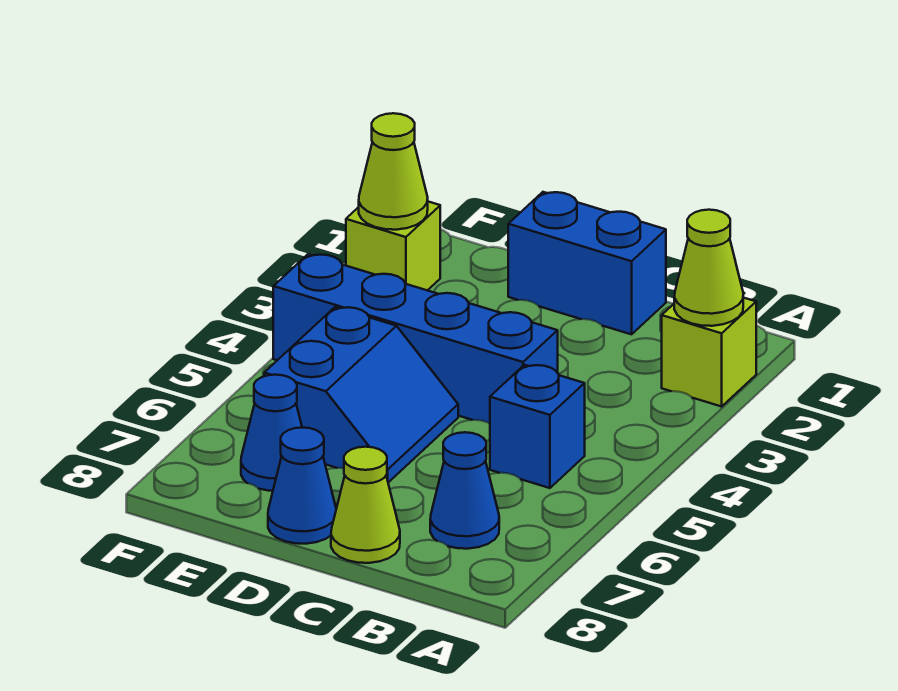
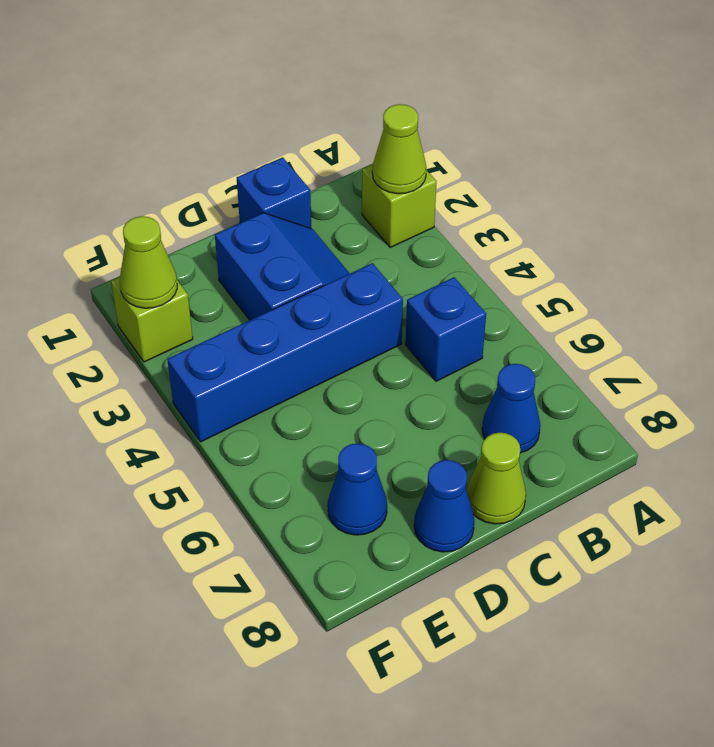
blue brick C1:D1 level 1 -> blue brick C1 level 1
blue slope D5:E6 level 1 top E -> blue slope C2:D3 level 1 top D

